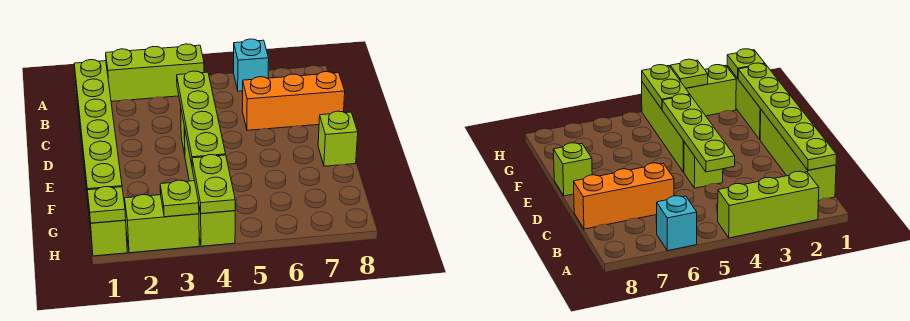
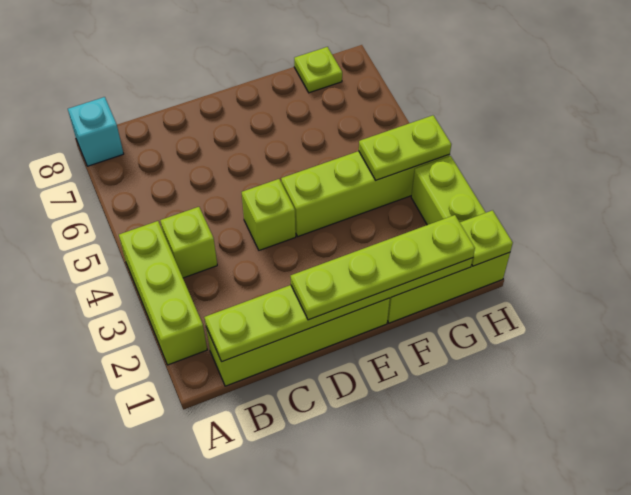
cyan brick A6 level 1 -> cyan brick A8 level 1
lime plate C4:F4 level 2 -> lime plate D1:G1 level 3
orange brick C6:C8 level 1 -> none
lime brick E8 level 1 -> lime brick B4 level 1
lime plate H3 level 2 -> lime plate G8 level 1

